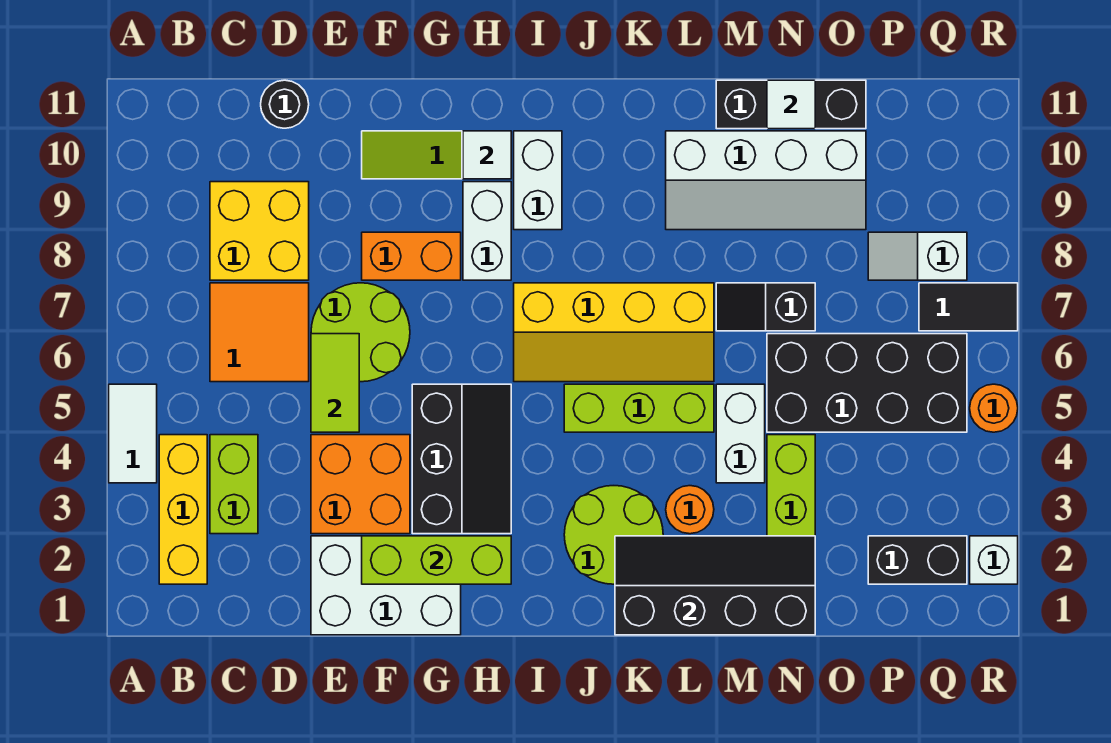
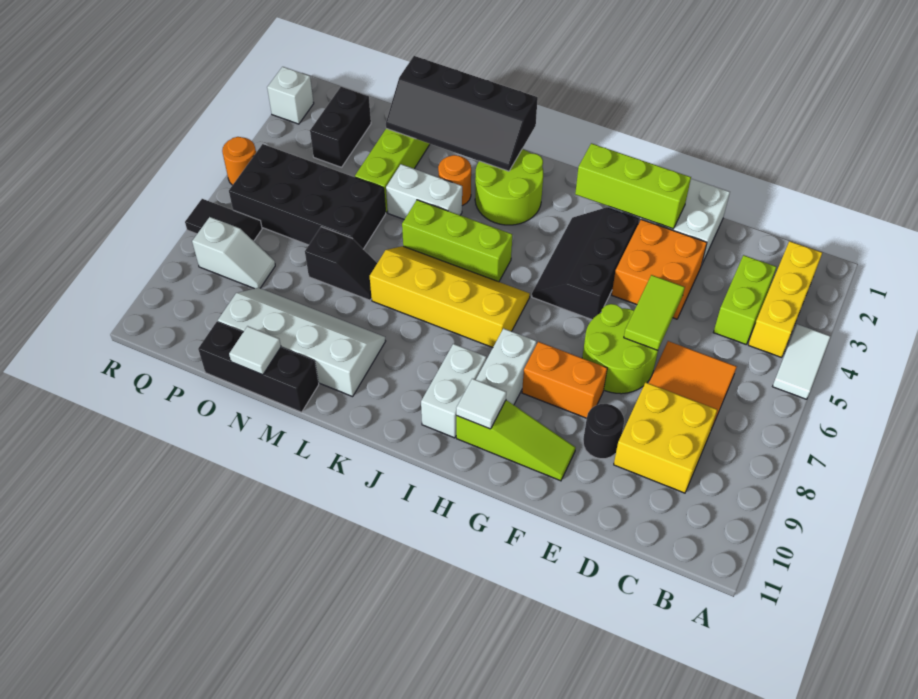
black round brick D11 level 1 -> black round brick E9 level 1
white brick M4:M5 level 1 -> white brick L4:M4 level 1
black brick P2:Q2 level 1 -> black brick P2:P3 level 1

